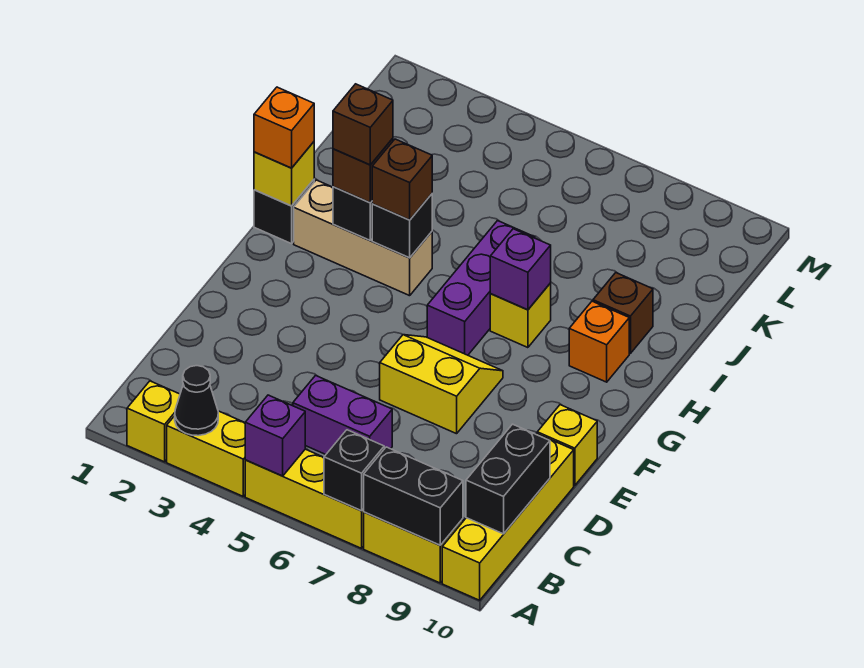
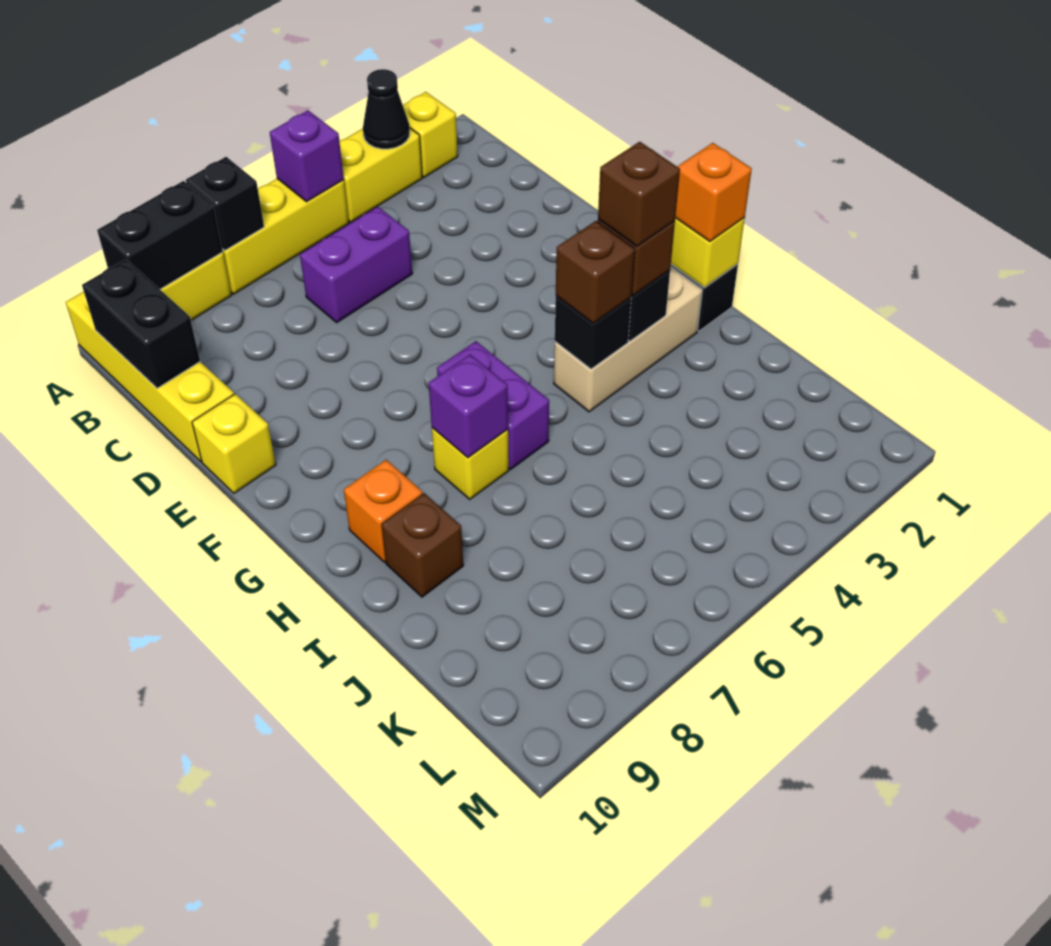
yellow slope E6:F7 level 1 top E -> none
purple brick G6:I6 level 1 -> purple brick G6:H6 level 1

